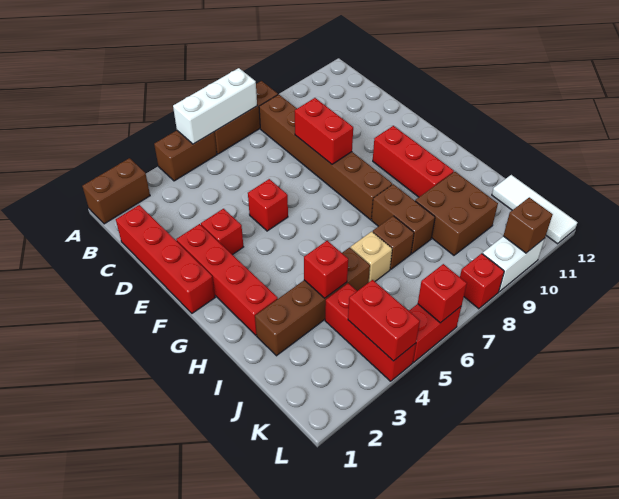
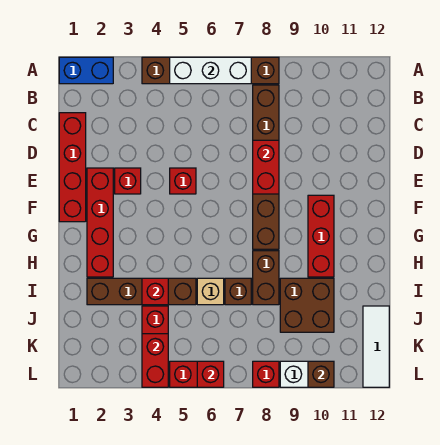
brown brick A1:A2 level 1 -> blue brick A1:A2 level 1

